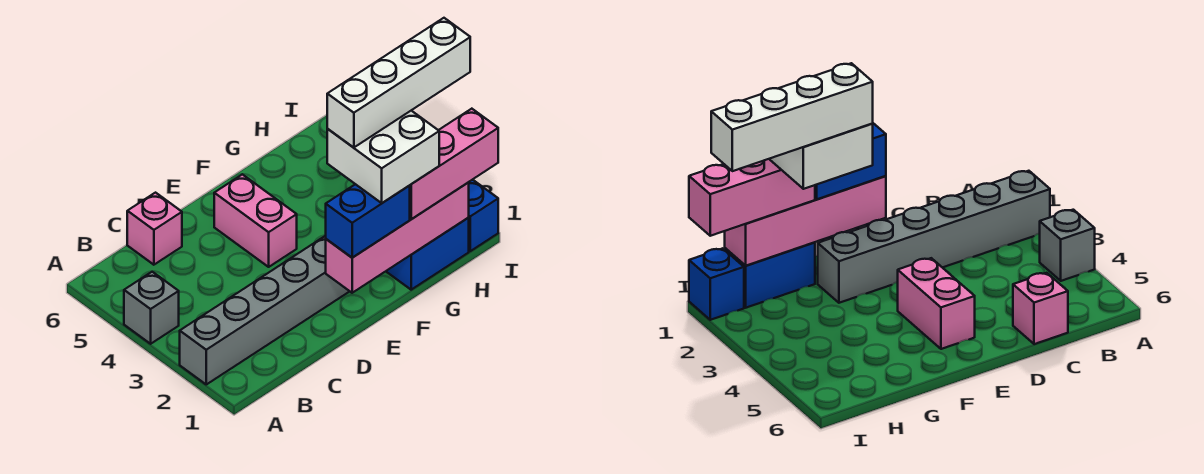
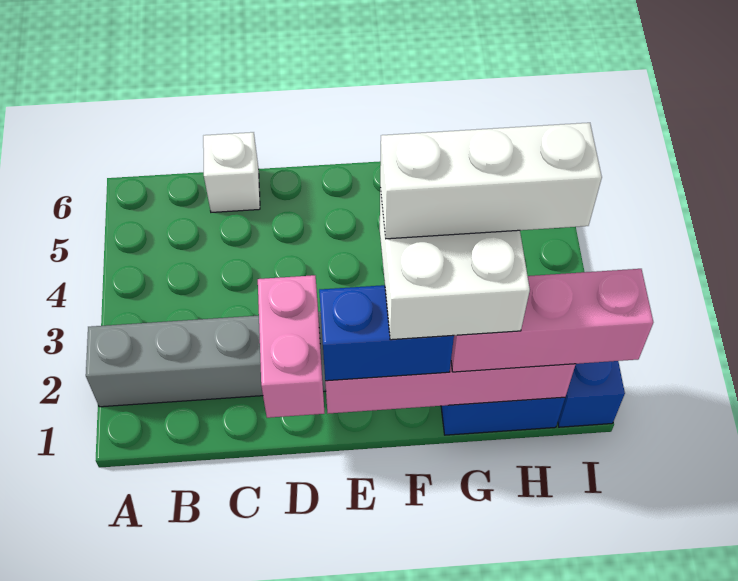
grey brick A4 level 1 -> none
pink brick C6 level 1 -> white brick C6 level 1
pink brick E4:E5 level 1 -> pink brick D1:D2 level 2
white brick F2:I2 level 5 -> white brick F2:H2 level 5

